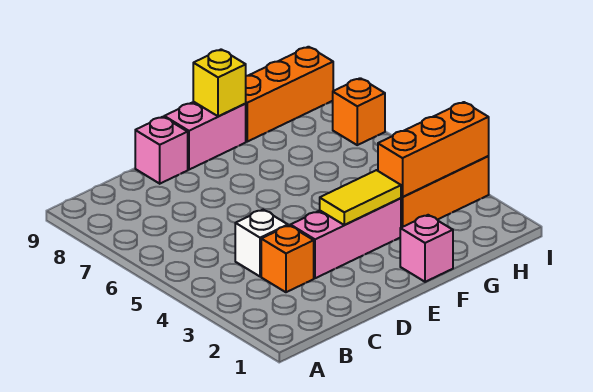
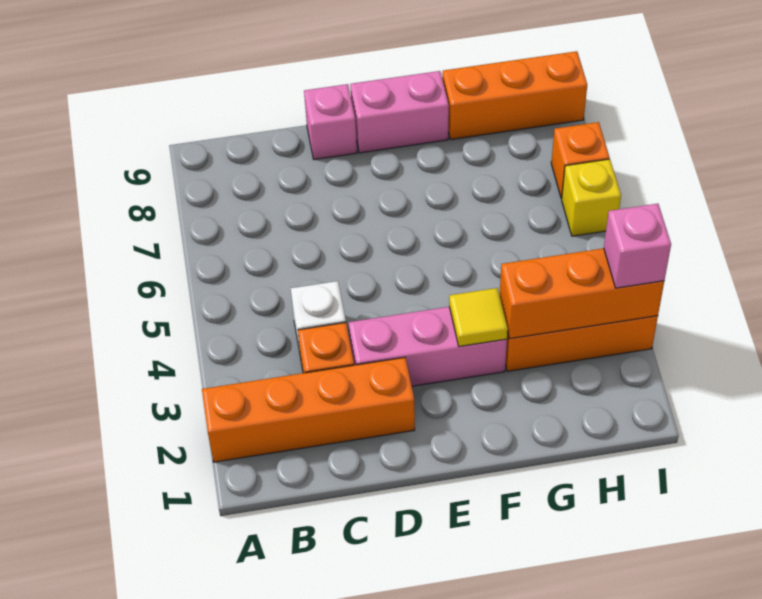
none -> orange brick A2:D2 level 1
yellow tile E3:F3 level 2 -> yellow tile F3 level 2
pink brick F1 level 1 -> pink brick I3 level 3
yellow brick F9 level 2 -> yellow brick I6 level 1

